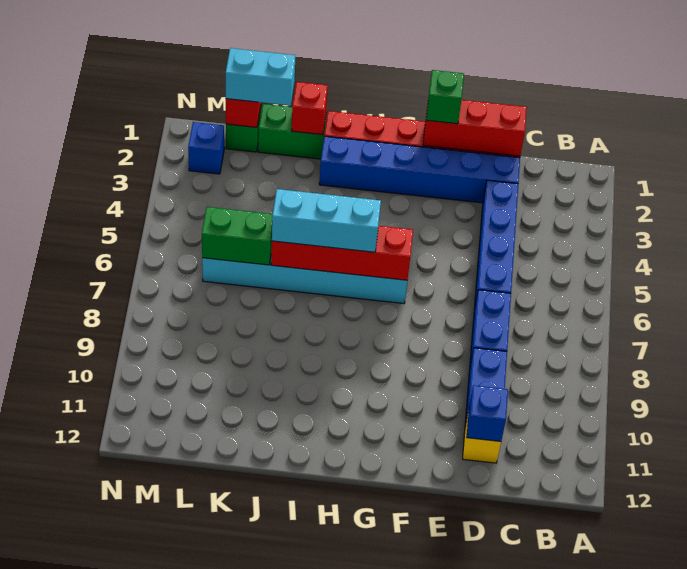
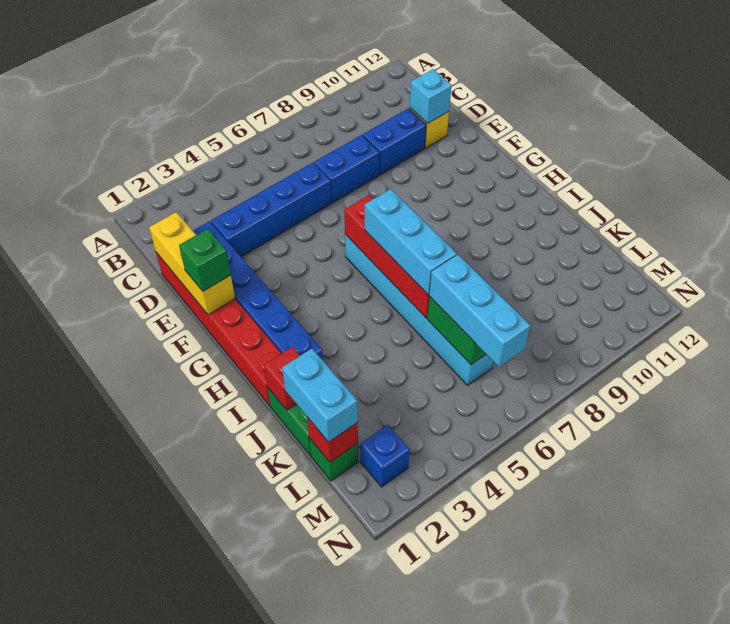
red brick D1:F1 level 2 -> yellow brick D1:F1 level 2
blue brick D11 level 2 -> cyan brick D11 level 2
none -> cyan brick K6:M6 level 3

